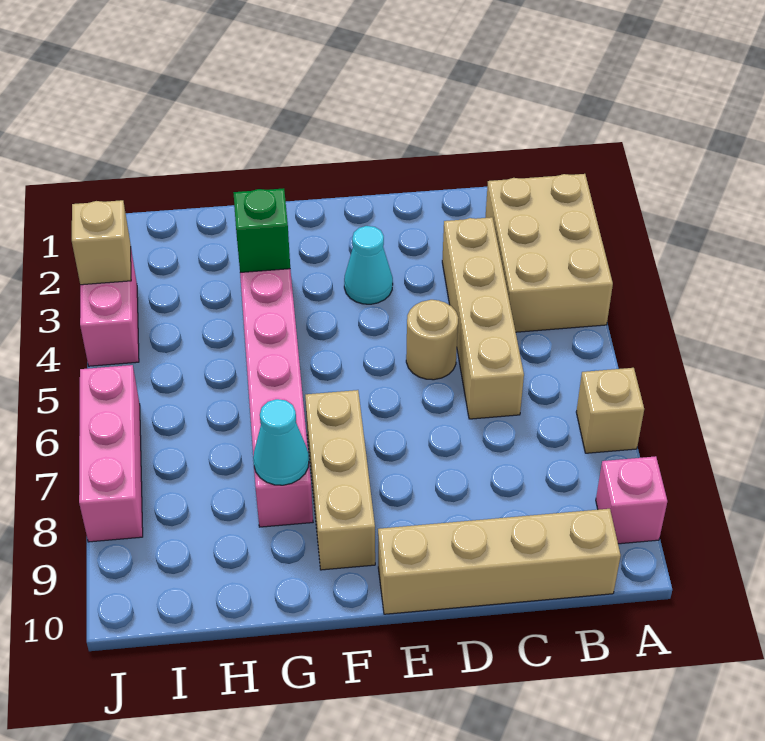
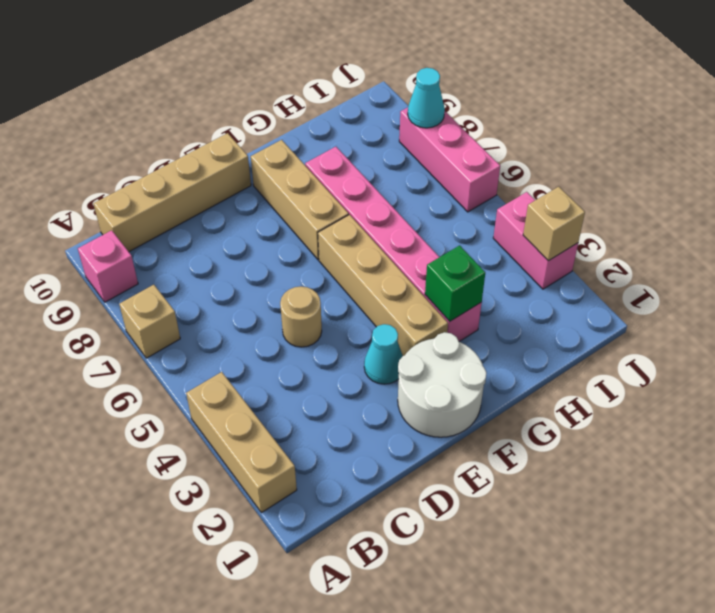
tan brick A2:B4 level 1 -> tan brick A2:A4 level 1
tan brick C3:C6 level 1 -> tan brick F3:F6 level 1
none -> white round brick E1:F2 level 1
cyan cone G8 level 2 -> cyan cone J8 level 2

